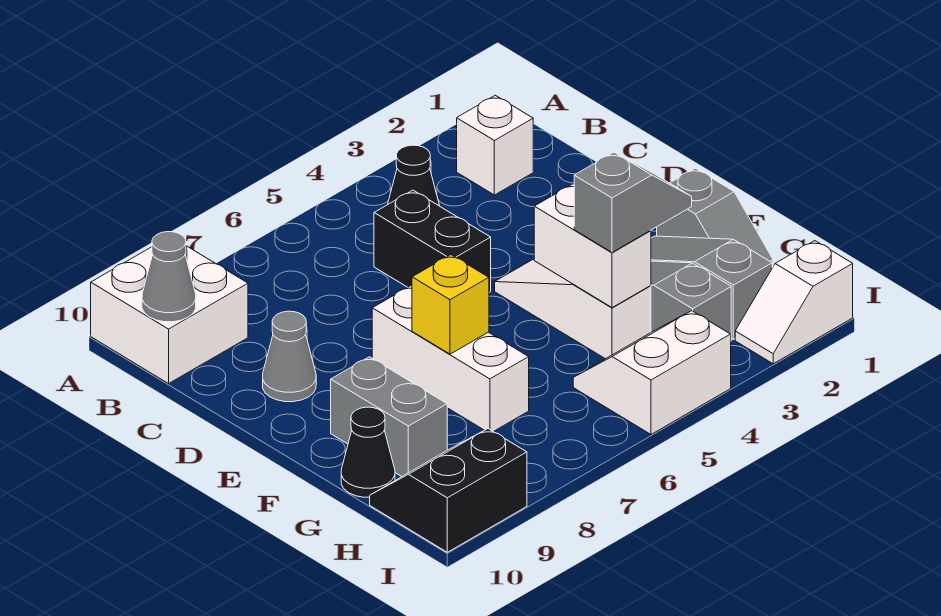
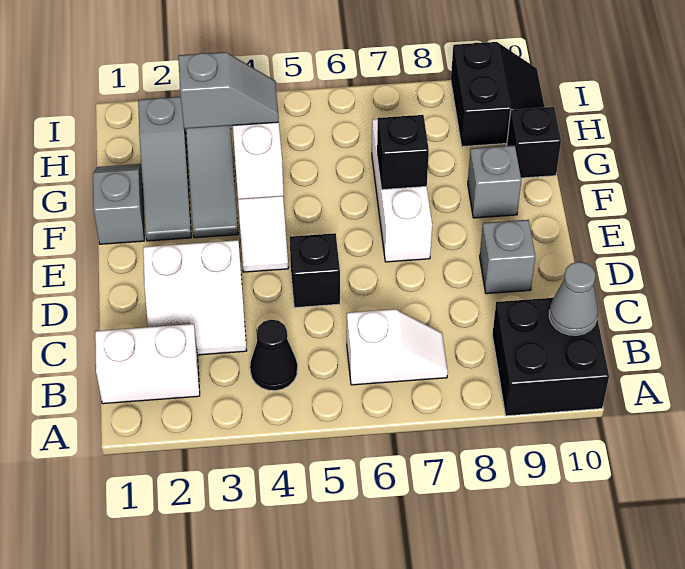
white brick A9:B10 level 1 -> black brick A9:B10 level 1
white brick B2 level 1 -> white brick B1:B2 level 1
black brick C5:D5 level 1 -> black brick D5 level 1
grey cone D9 level 1 -> grey brick D9 level 1
yellow brick F7 level 2 -> black brick F7 level 2
grey brick F9:G9 level 1 -> grey brick F9 level 1
grey slope G3:G4 level 3 top 4 -> grey slope G3:G4 level 3 top 3
black cone G10 level 1 -> black brick G10 level 1
white slope H4:I5 level 1 top I -> white slope C2:D3 level 1 top D
black slope H9:I10 level 1 top I -> black slope H9:I10 level 1 top 9
white slope I1:I2 level 1 top 1 -> white slope B6:B7 level 1 top 6

